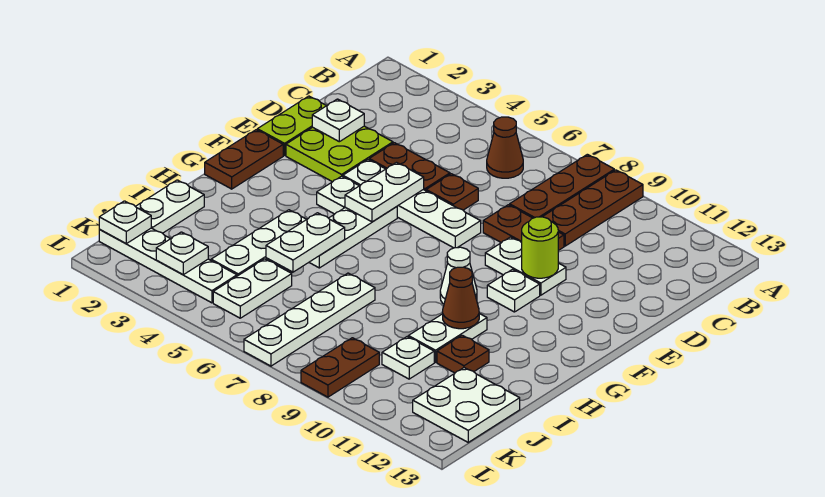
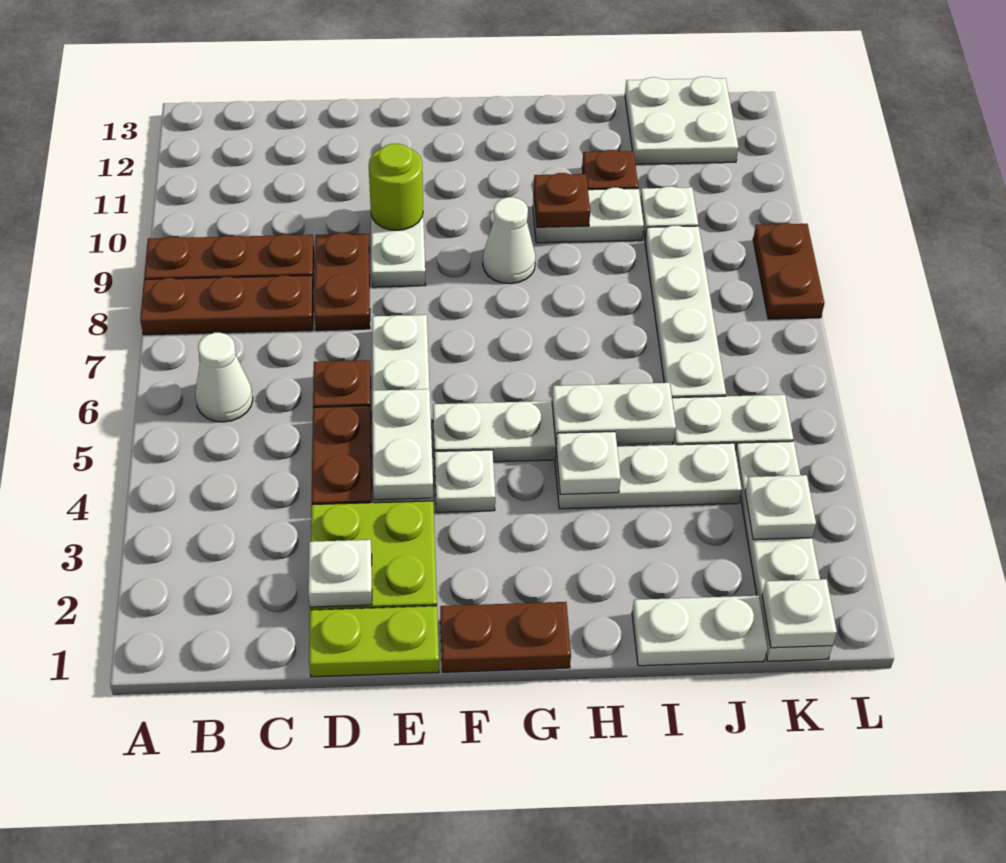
brown cone B6 level 1 -> white cone B6 level 1
white plate E5:F5 level 2 -> white plate E4:E5 level 2
white plate F10 level 1 -> white plate H4 level 2
brown cone H10 level 2 -> brown plate H10 level 2
white plate I7:L7 level 1 -> white plate J6:J9 level 1
brown plate K9:L9 level 1 -> brown plate L8:L9 level 1

